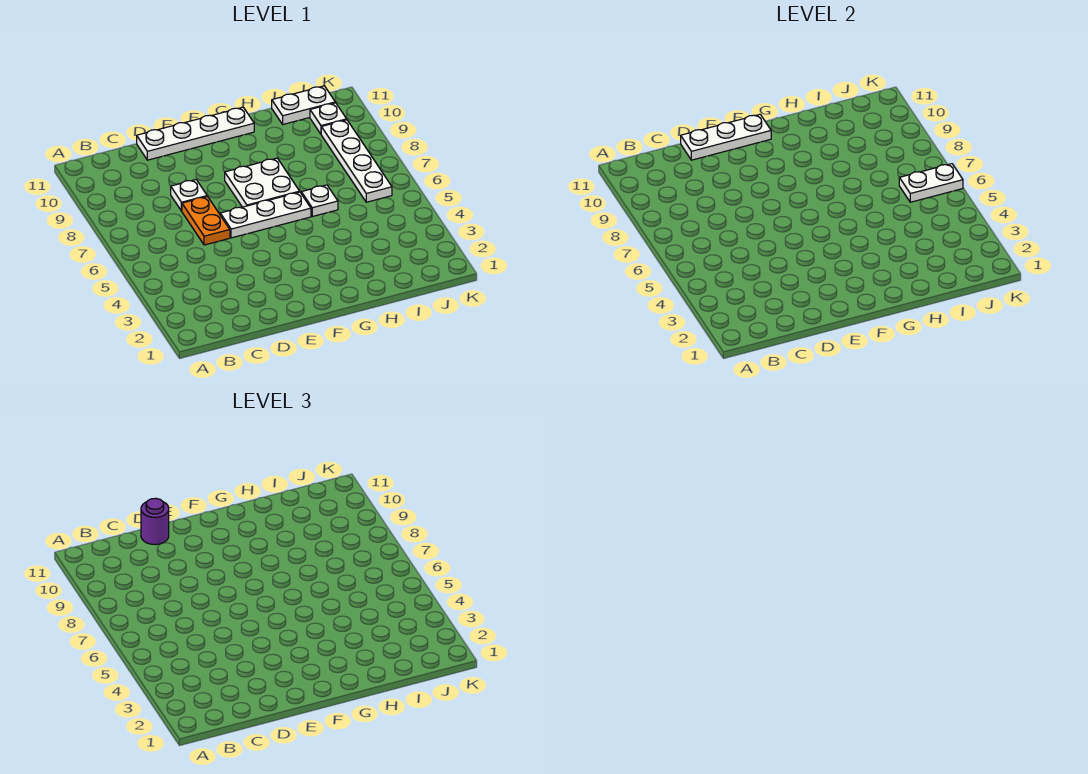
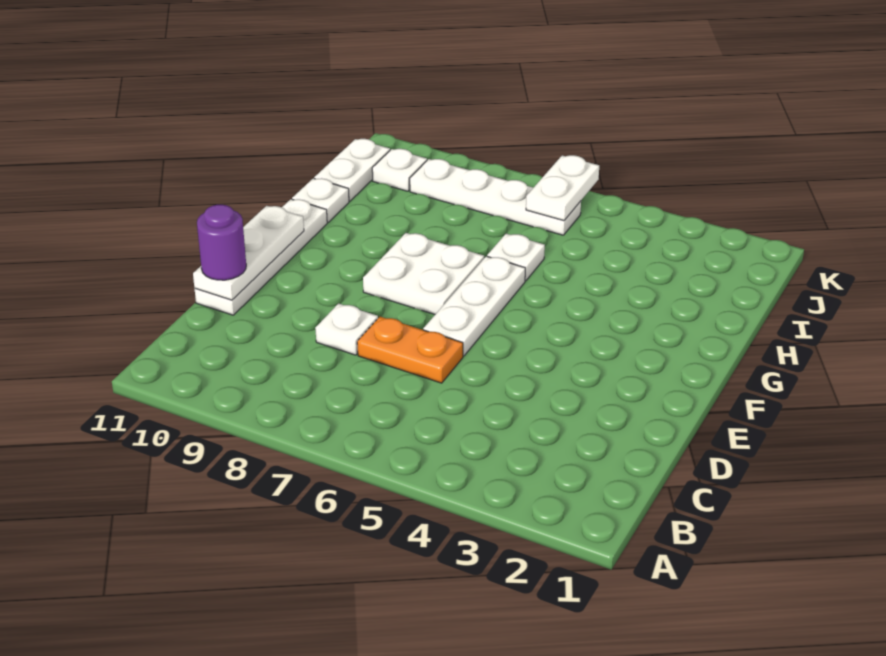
none -> white plate H11 level 1

